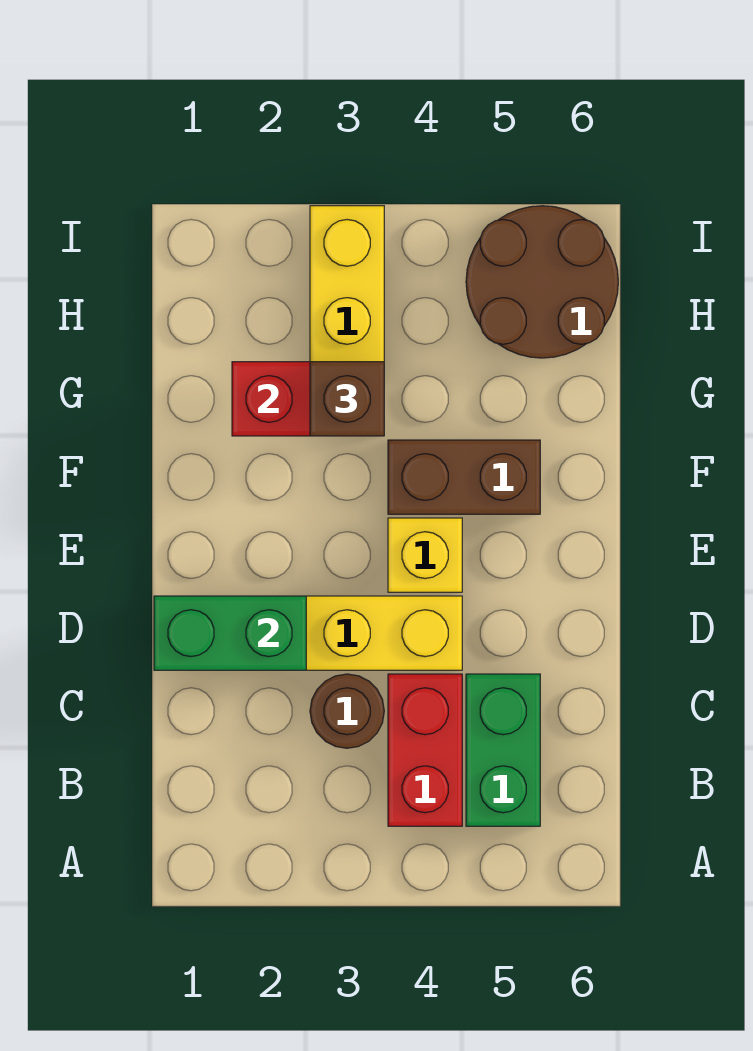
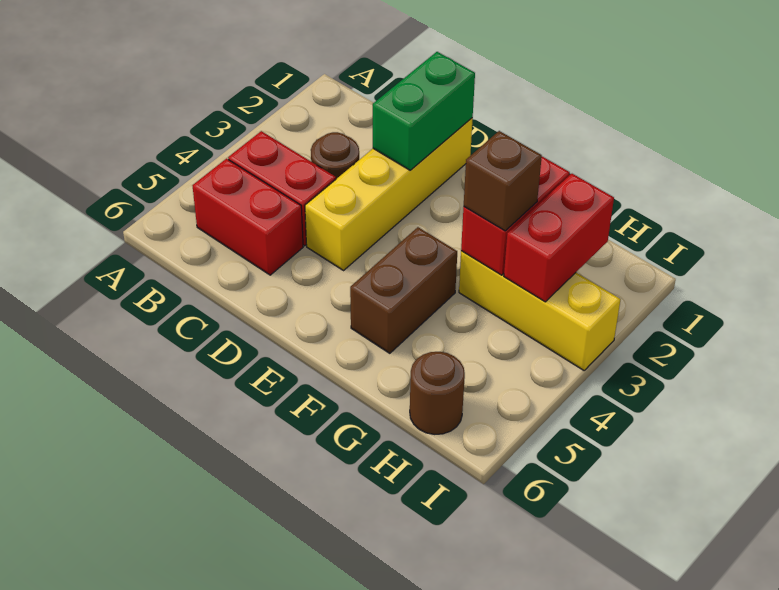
green brick B5:C5 level 1 -> red brick B5:C5 level 1
yellow brick E4 level 1 -> none
none -> red brick H2:H3 level 2
brown round brick H5:I6 level 1 -> brown round brick H6 level 1

